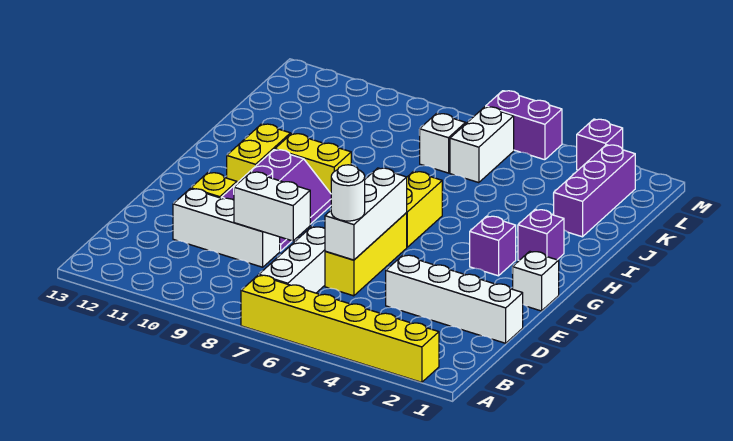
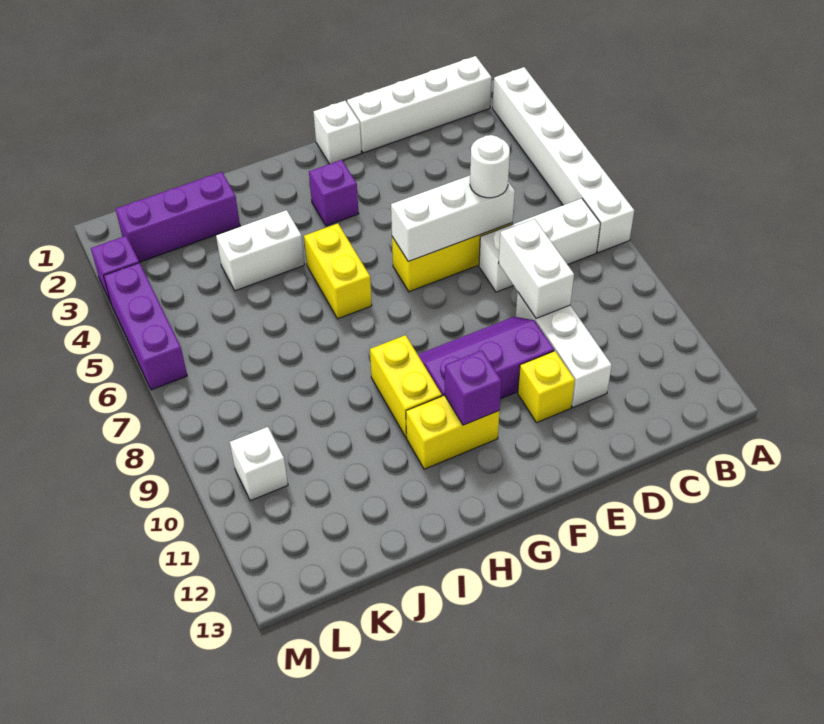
yellow brick A2:A7 level 1 -> white brick A2:A7 level 1
white brick D1:D4 level 1 -> white brick B1:E1 level 1
yellow brick G6:H6 level 1 -> yellow brick H5:H6 level 1
purple brick H2 level 1 -> purple brick G11 level 2
white brick K6:L6 level 1 -> white brick I4:J4 level 1
white brick K7 level 1 -> white brick L10 level 1
purple brick M5:M6 level 1 -> purple brick M4:M6 level 1

